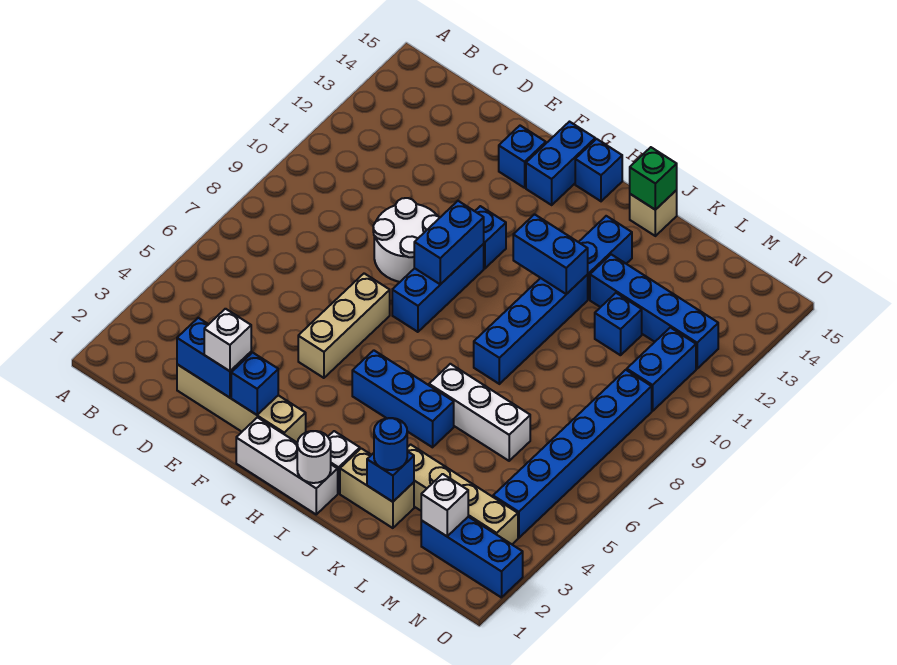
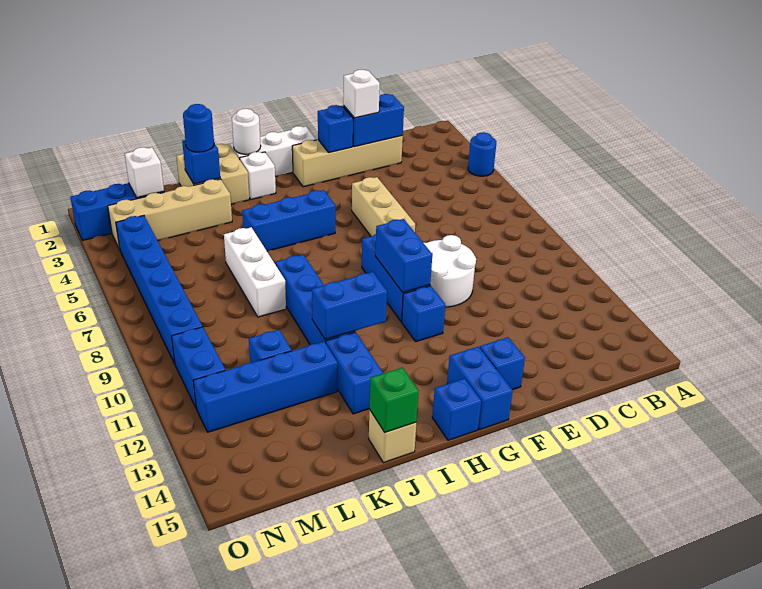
none -> blue round brick A4 level 1
tan brick J2:K2 level 1 -> tan brick J1:K2 level 1
white brick J6:L6 level 1 -> white brick K6:K8 level 1

